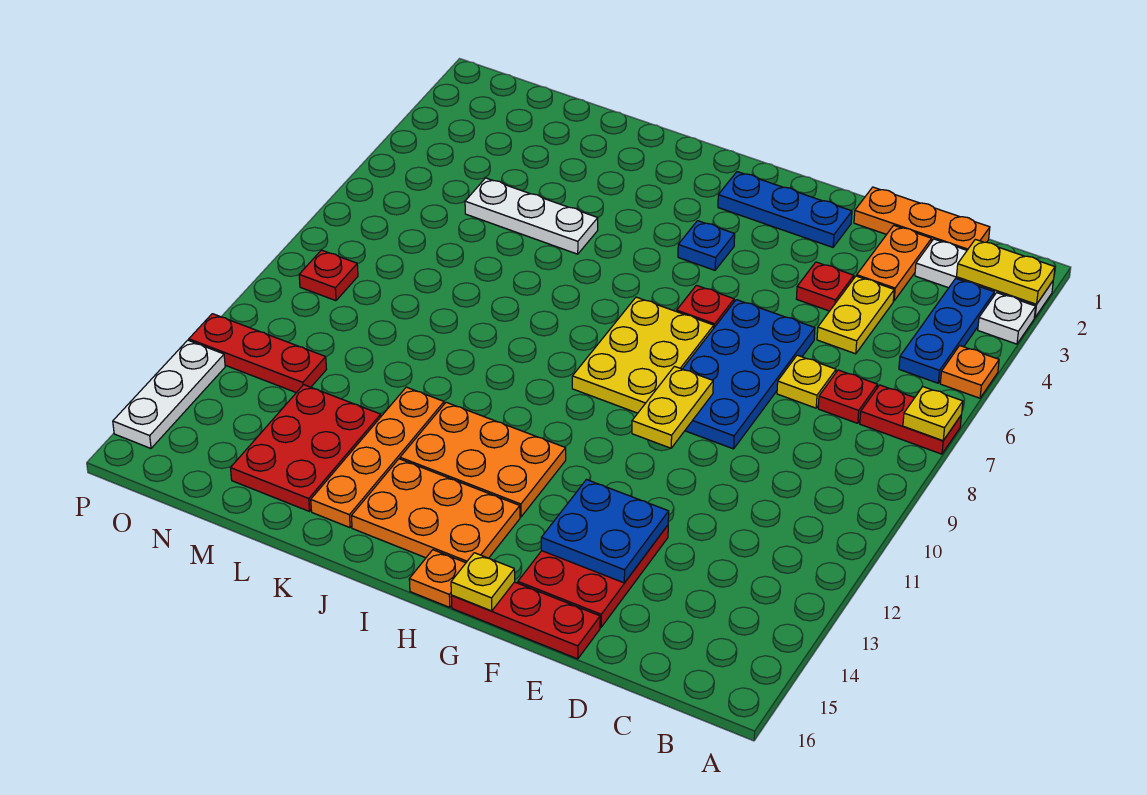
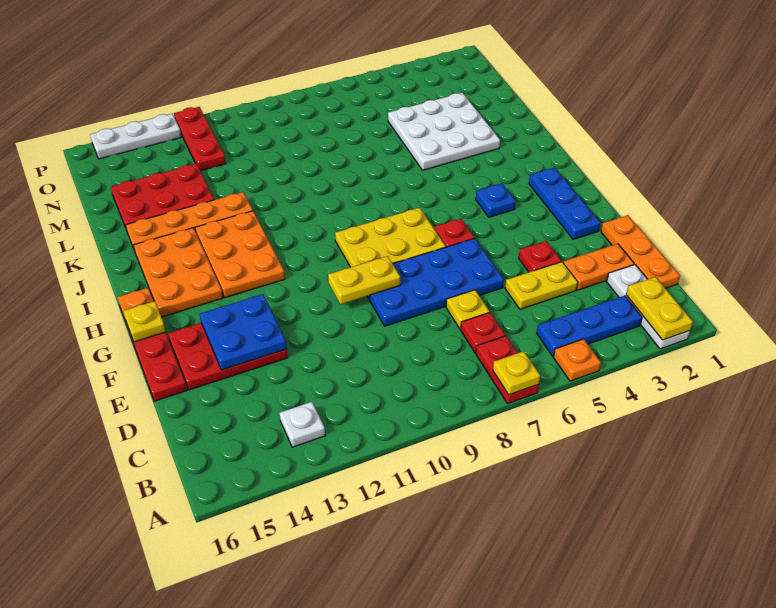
white plate A3 level 1 -> white plate B13 level 1
white plate K5:M5 level 1 -> white plate K3:M5 level 1
red plate O9 level 1 -> none

